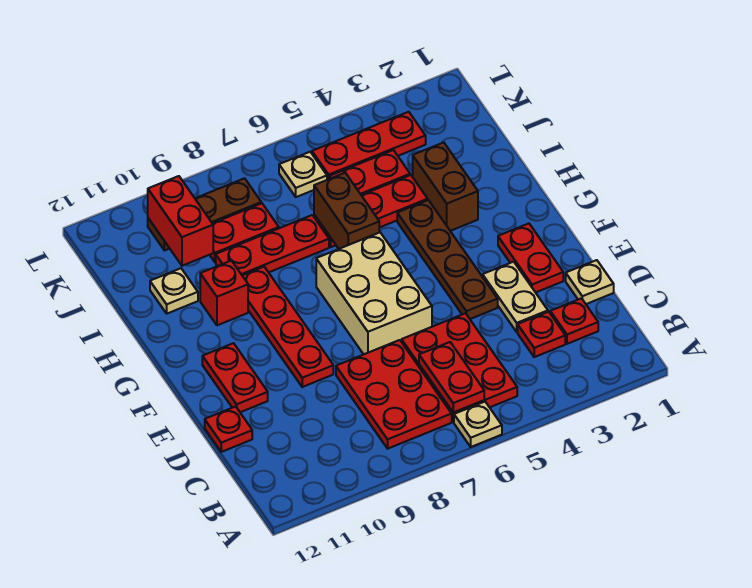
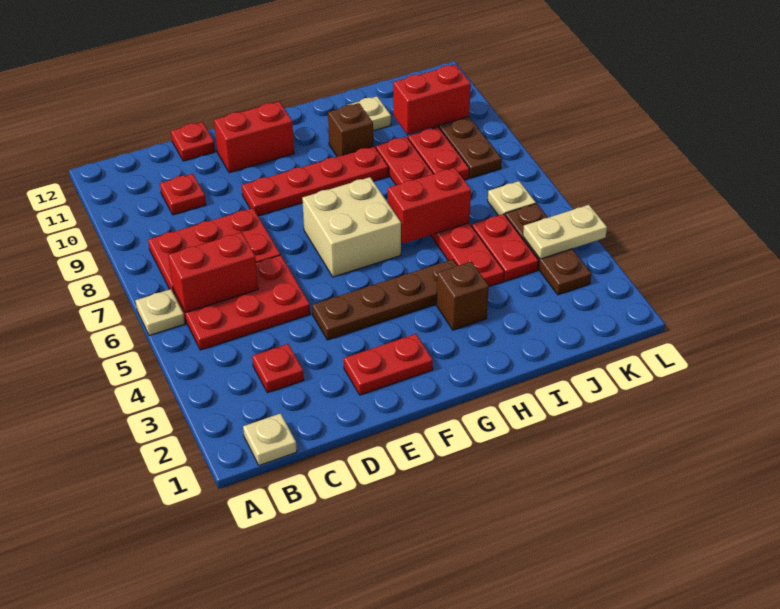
red plate B6:C6 level 2 -> red brick B6:C6 level 2
red plate C2 level 1 -> red plate C10 level 1
tan plate D1 level 1 -> tan plate B1 level 1
tan plate D3:E3 level 1 -> tan plate K4:L4 level 2
tan brick E6:G7 level 1 -> tan brick F6:G7 level 1
red plate E11:F11 level 1 -> red brick E11:F11 level 1
brown brick H3:I3 level 1 -> brown brick H3 level 1
brown brick H6:I6 level 2 -> red brick H6:I6 level 2
red brick H10 level 1 -> brown brick H10 level 1
red plate K3:K5 level 1 -> brown plate K3:K5 level 1

